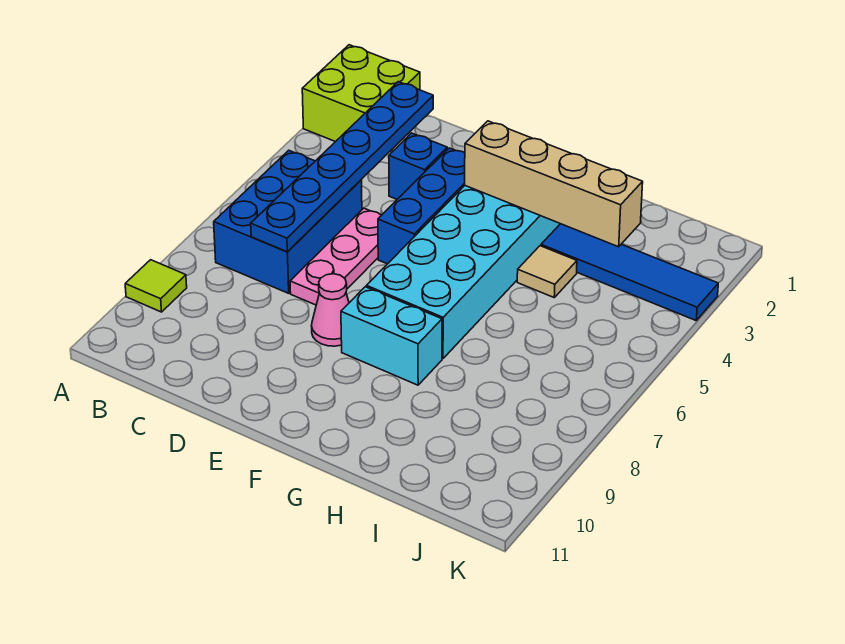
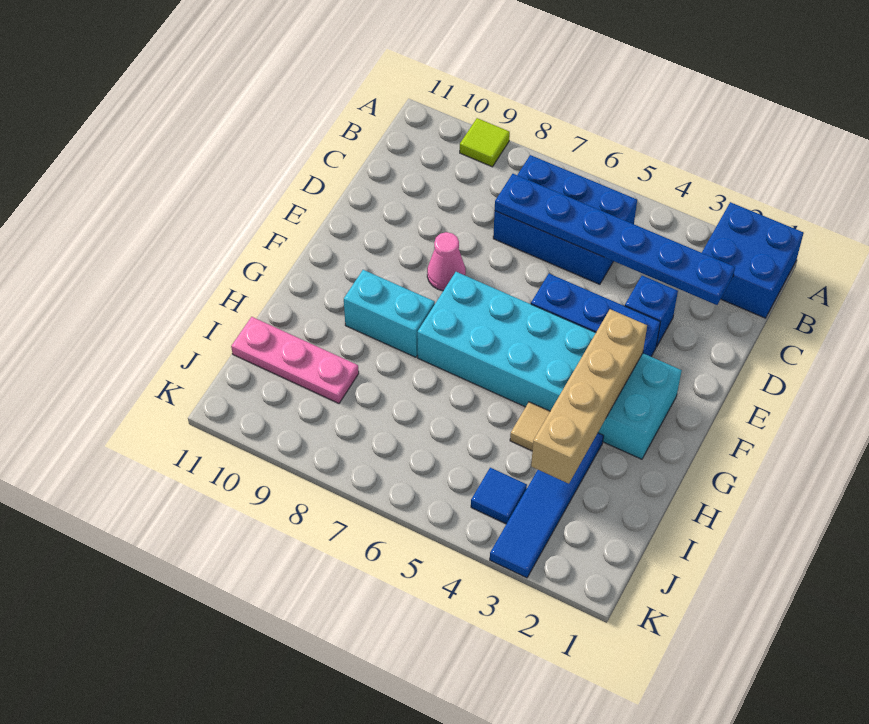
lime brick A1:B2 level 1 -> blue brick A1:B2 level 1
pink plate D5:D7 level 1 -> pink plate I9:I11 level 1
cyan brick F8:G8 level 1 -> cyan brick G8:G9 level 1
none -> blue tile J4 level 1

